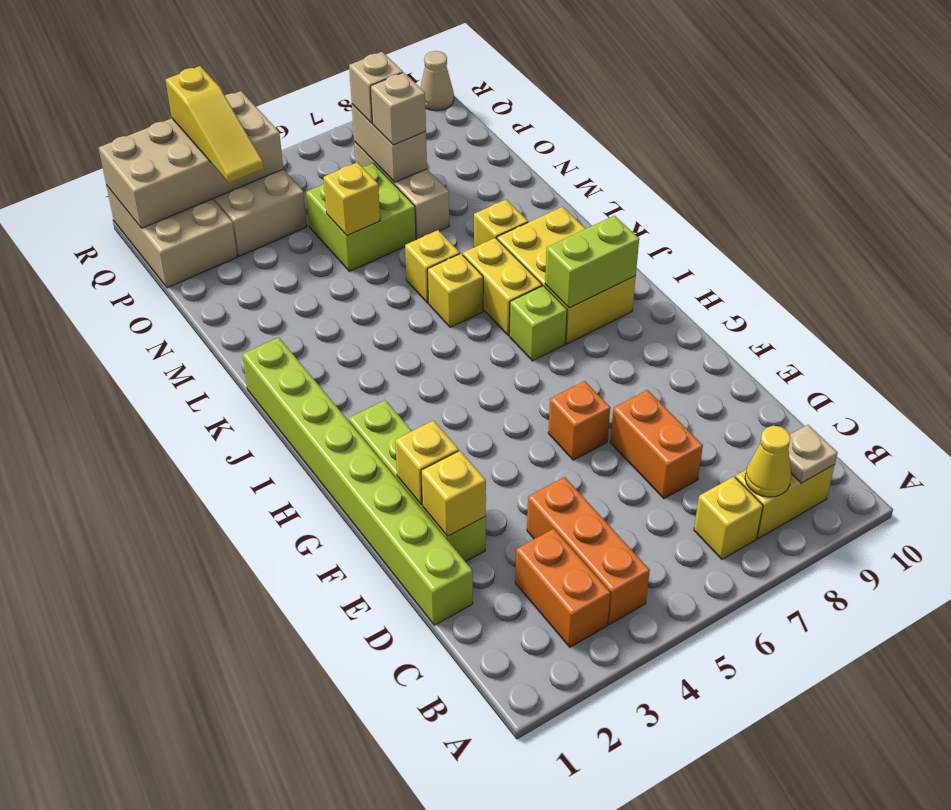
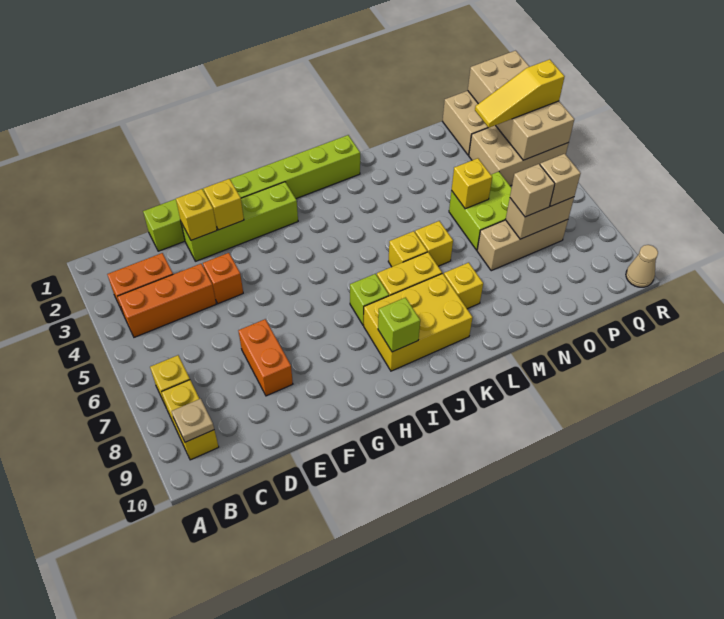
yellow cone B8 level 2 -> none
orange brick D7:E7 level 1 -> orange brick E7:E8 level 1
orange brick F6 level 1 -> orange brick E4 level 1
lime brick I8:I9 level 2 -> lime brick I9 level 2

